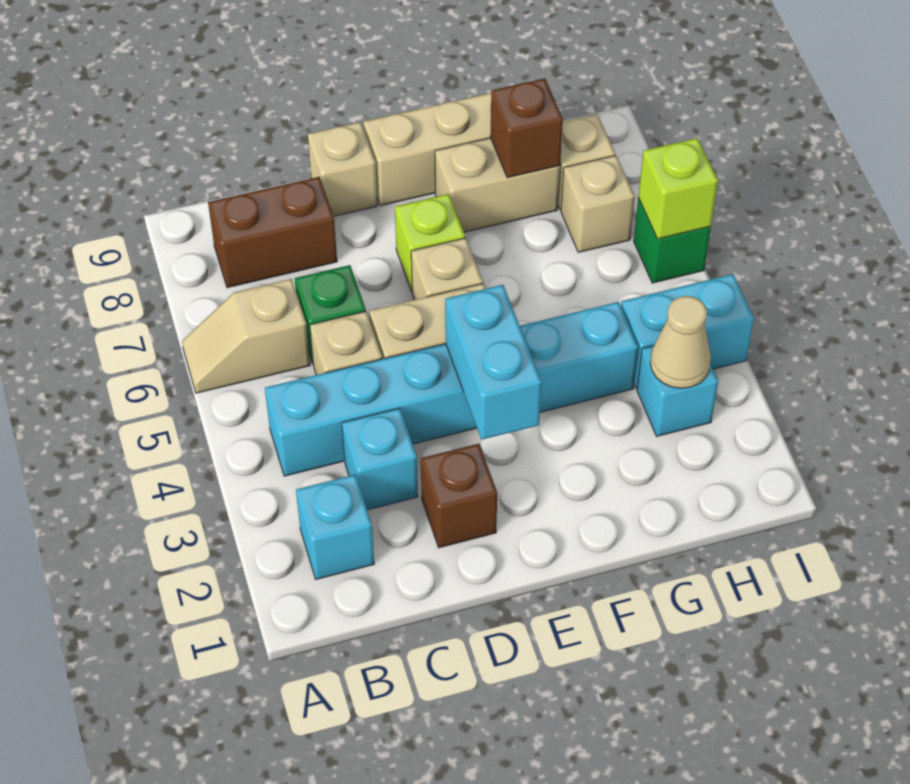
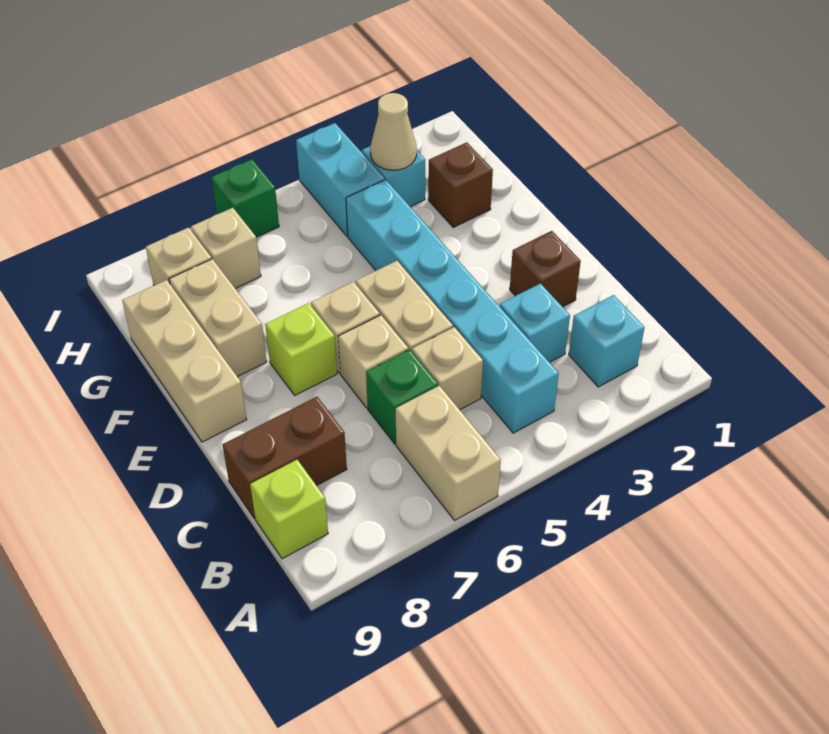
tan slope A6:B6 level 1 top B -> tan brick A6:B6 level 1
brown brick B8:C8 level 1 -> brown brick C8:C9 level 1
tan brick D9 level 1 -> tan brick D6 level 1
cyan brick E3:E4 level 2 -> none
brown brick G8 level 2 -> brown brick G2 level 1
lime brick I6 level 2 -> lime brick B9 level 1

